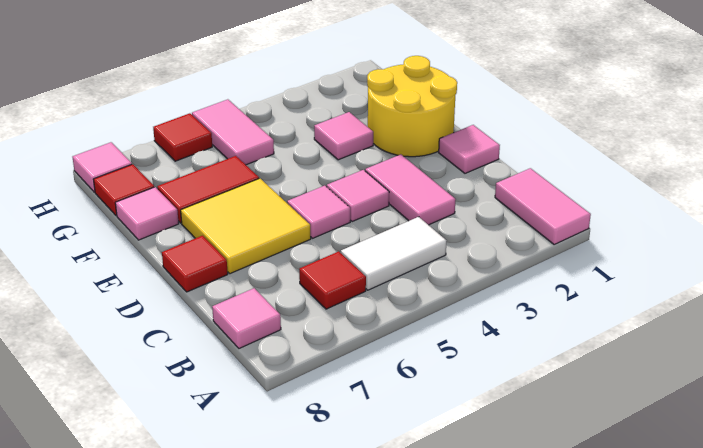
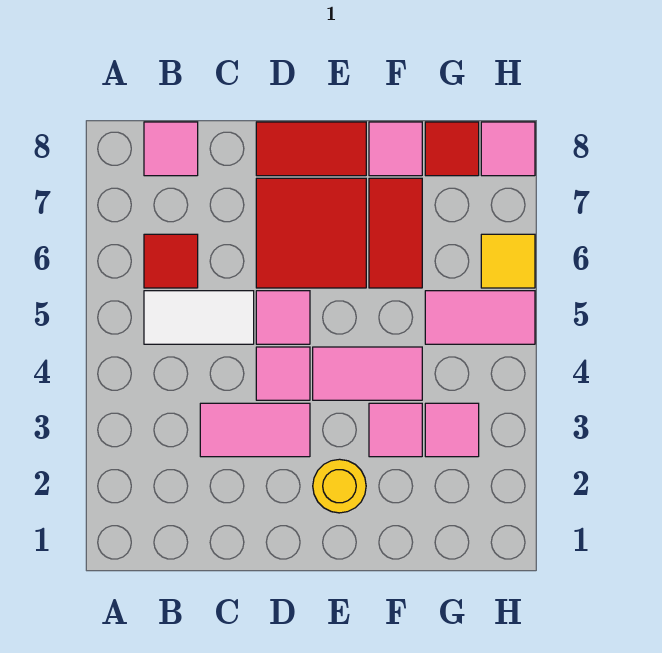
pink tile A1:B1 level 1 -> pink tile E4:F4 level 1
white tile B4:B5 level 1 -> white tile B5:C5 level 1
pink tile D1 level 1 -> pink tile G3 level 1
yellow tile D6:E7 level 1 -> red tile D6:E7 level 1
red tile D8 level 1 -> red tile D8:E8 level 1
yellow round brick E1:F2 level 1 -> yellow round brick E2 level 1
red tile H6 level 1 -> yellow tile H6 level 1

